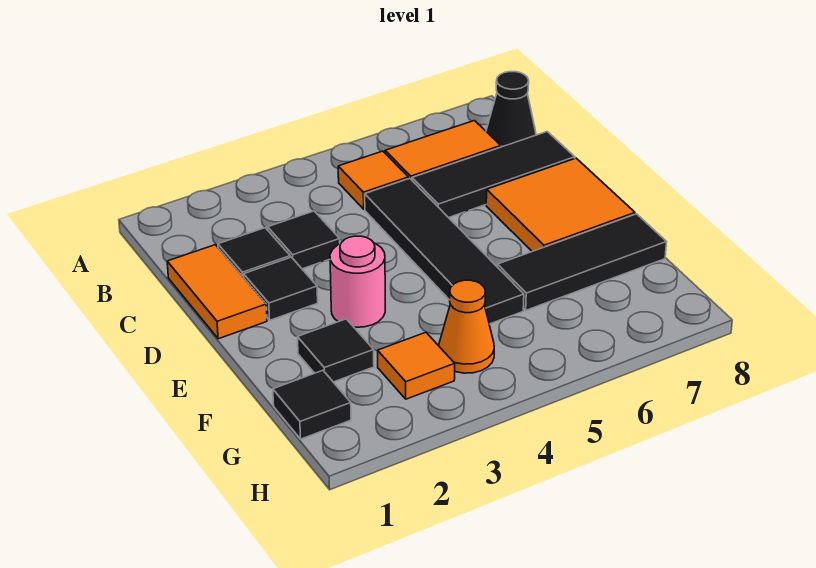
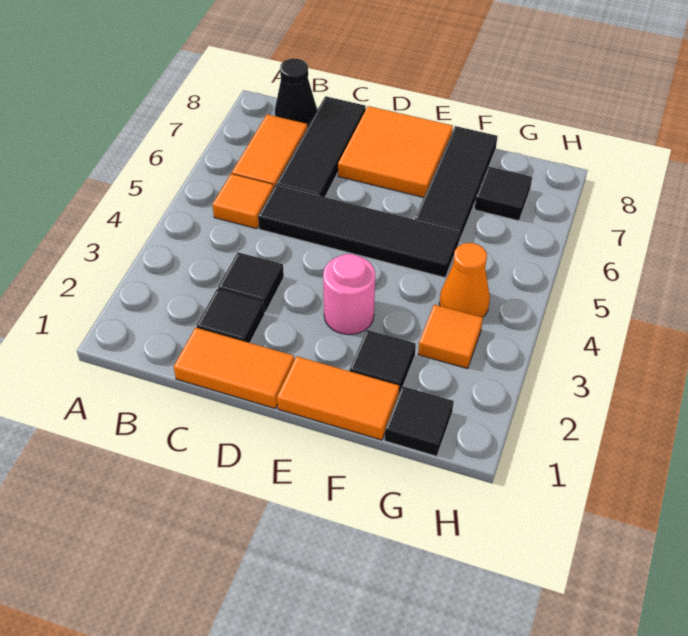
black tile D2 level 1 -> black tile G7 level 1
none -> orange tile E1:F1 level 1

